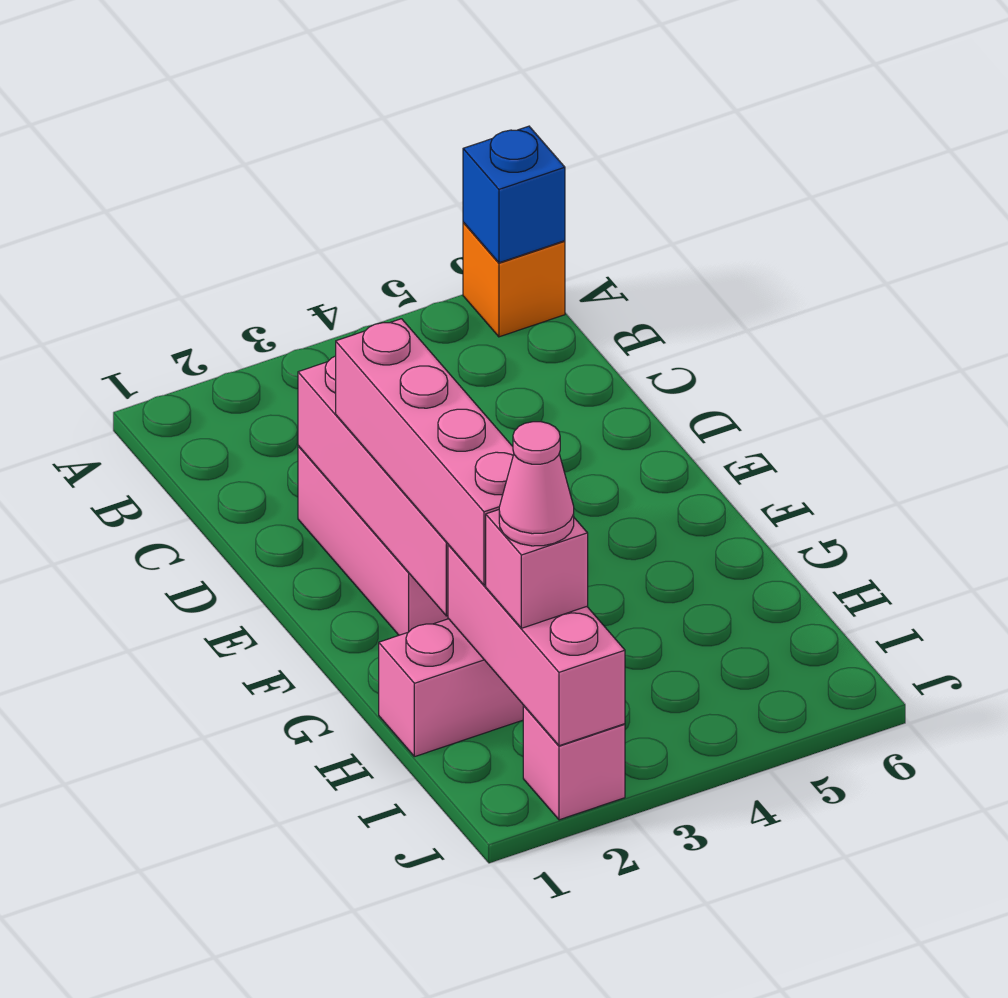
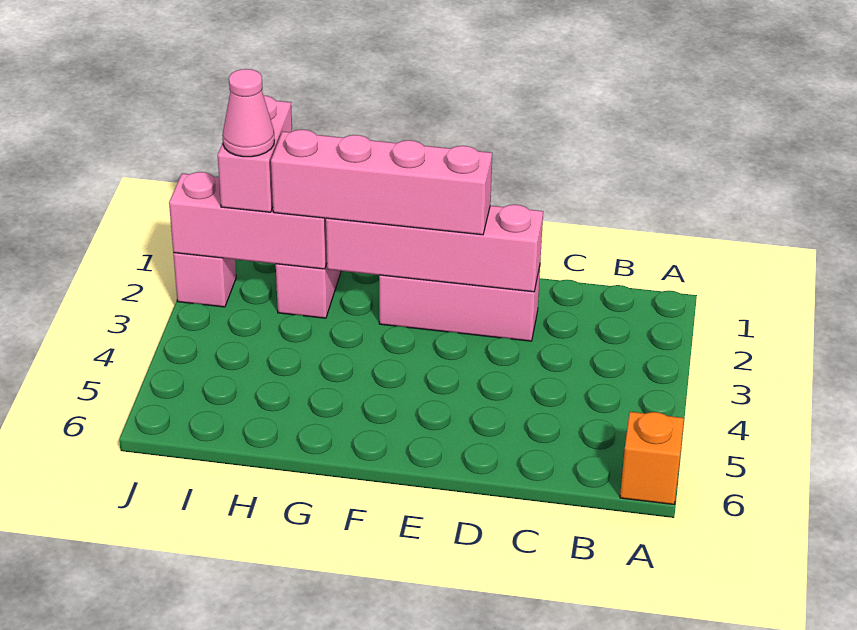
blue brick A6 level 2 -> none
pink brick I2 level 3 -> pink brick I1:I2 level 3

